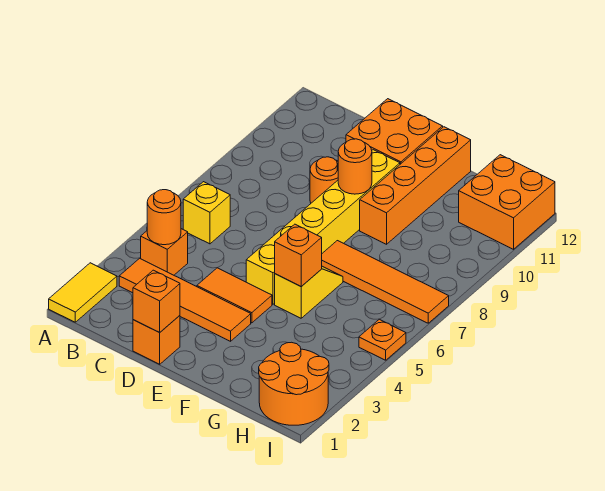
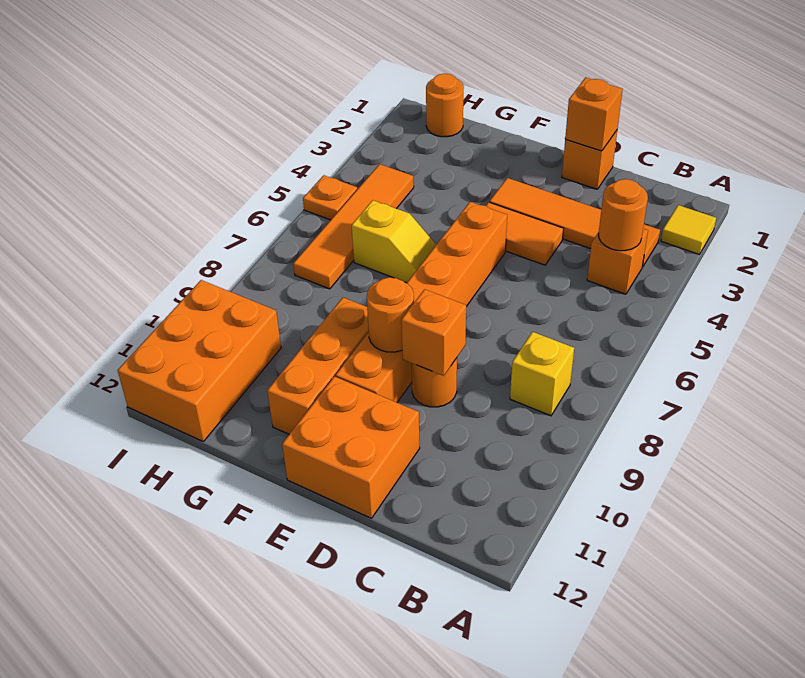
yellow tile A1:A2 level 1 -> yellow tile A2 level 1
yellow brick B6 level 1 -> yellow brick B8 level 1
yellow brick E5:E10 level 1 -> orange brick E5:E10 level 1
yellow slope F5:F6 level 1 top 5 -> yellow slope F6:G6 level 1 top G
orange brick F5 level 2 -> orange brick D9 level 2
orange tile F7:I7 level 1 -> orange tile H4:H7 level 1
orange brick F9:F12 level 1 -> orange brick F9:F11 level 1
orange round brick H1:I2 level 1 -> orange round brick H1 level 1
orange brick H11:I12 level 1 -> orange brick H10:I12 level 1

